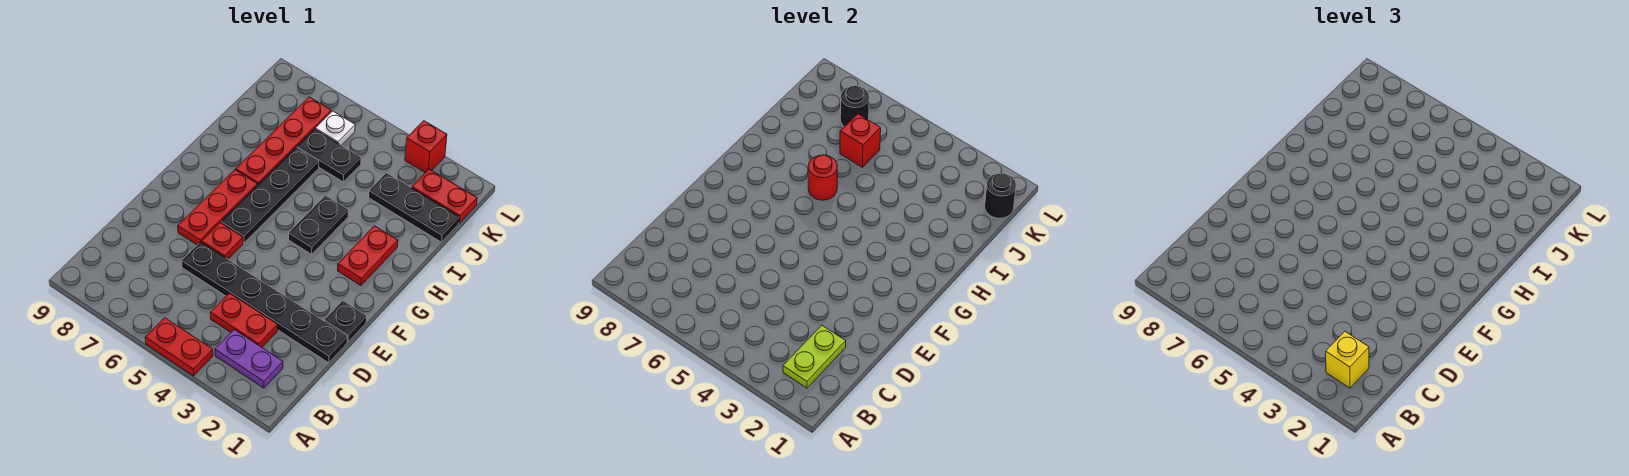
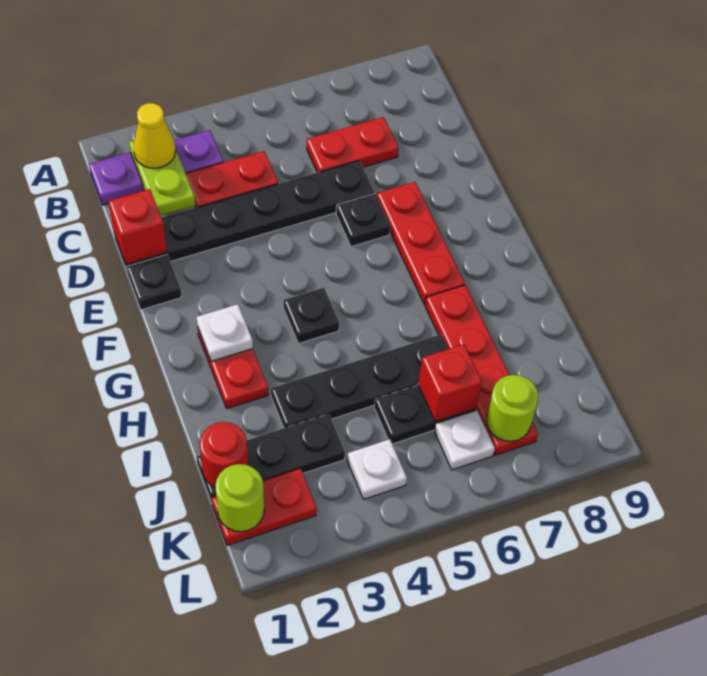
red plate A4:A5 level 1 -> red plate C6:C7 level 1
purple plate B2:B3 level 1 -> purple plate B1:B3 level 1
yellow brick B2 level 3 -> yellow cone B2 level 3
red plate E6 level 1 -> black plate E6 level 1
black plate F6:I6 level 1 -> black plate I3:I6 level 1
none -> white plate G2 level 2
black plate G4:H4 level 1 -> black plate G4 level 1
red round brick H6 level 2 -> red round brick J1 level 2
black round brick K1 level 2 -> lime round brick K1 level 2
none -> white plate K4 level 1
black round brick K7 level 2 -> lime round brick K7 level 2
red brick L3 level 1 -> red brick D1 level 2

